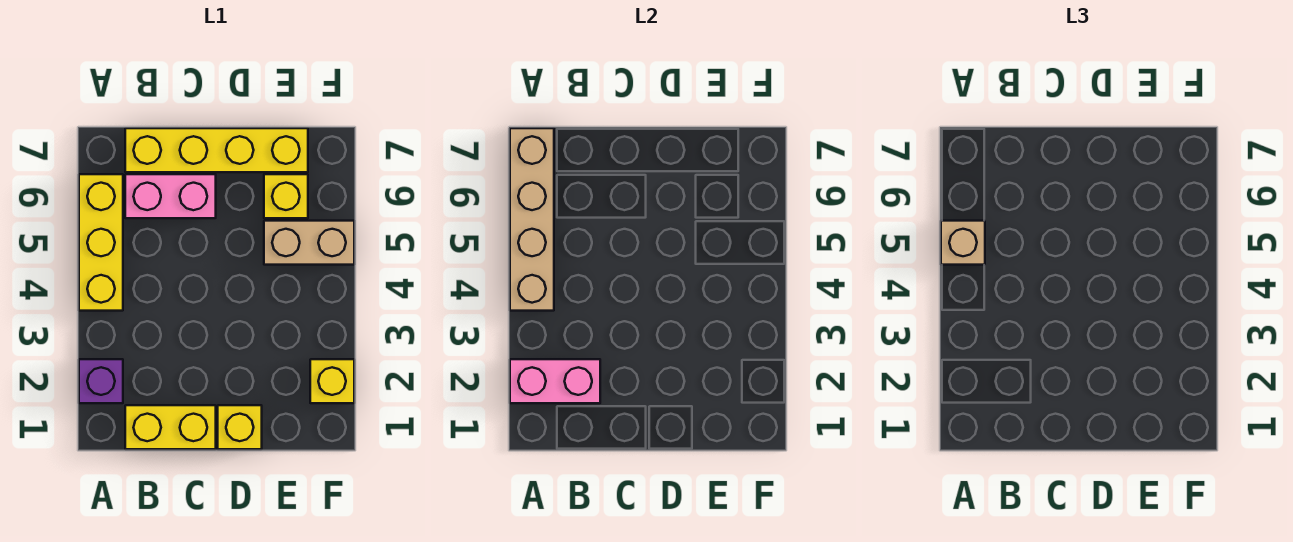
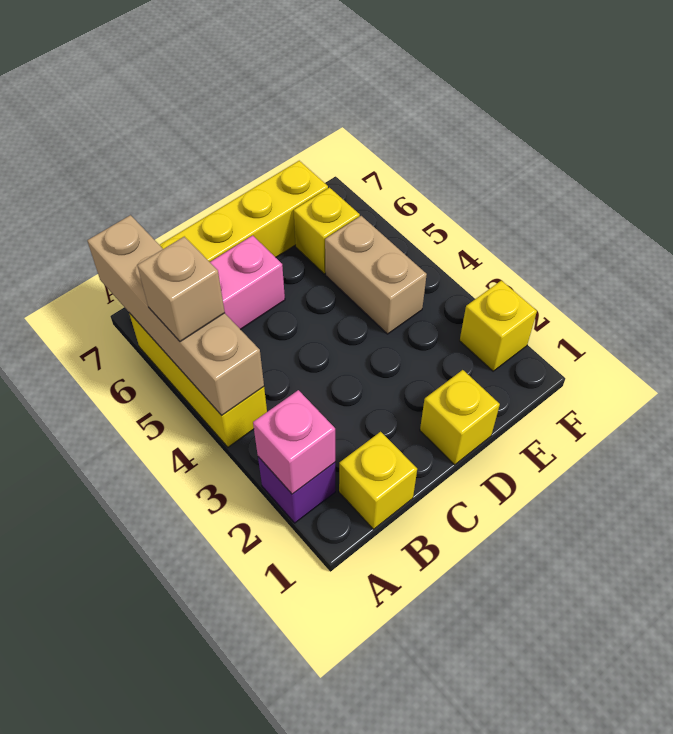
pink brick A2:B2 level 2 -> pink brick A2 level 2
yellow brick B1:C1 level 1 -> yellow brick B1 level 1
tan brick E5:F5 level 1 -> tan brick E4:E5 level 1

